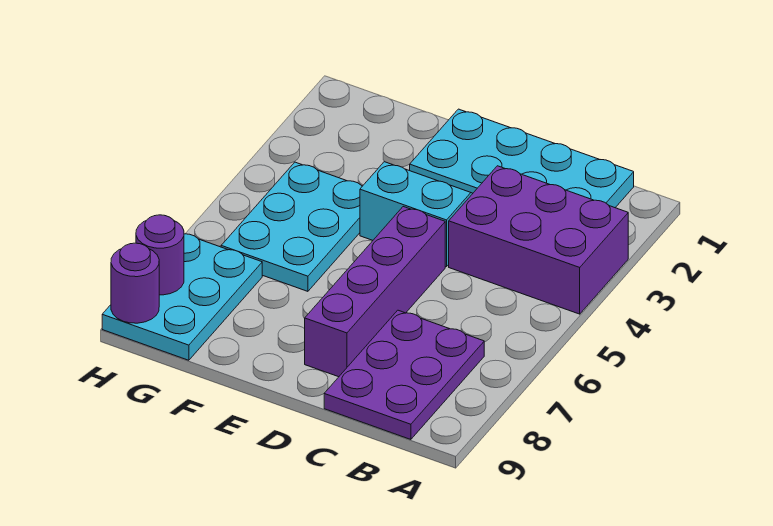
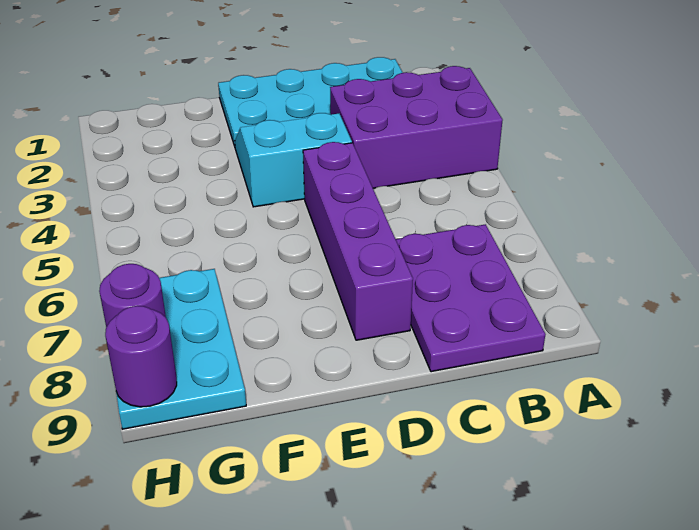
cyan plate F4:G6 level 1 -> none

